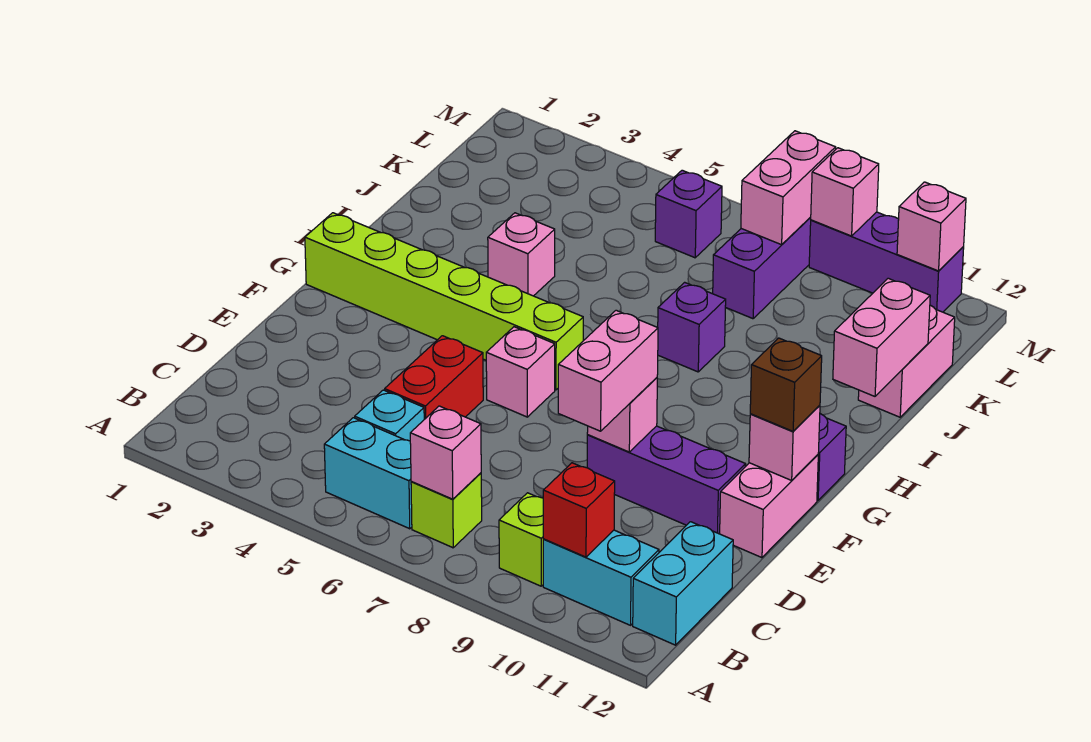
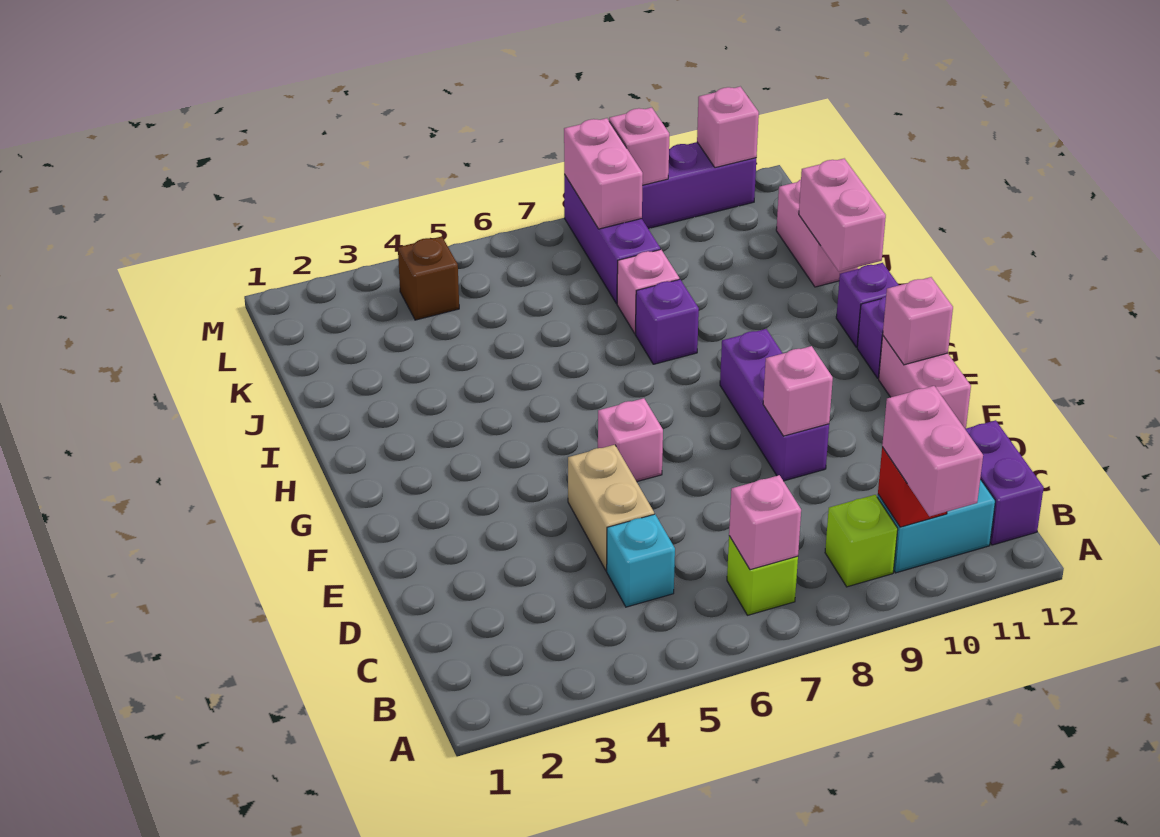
cyan brick B5:B6 level 1 -> none
cyan brick B12:C12 level 1 -> purple brick B12:C12 level 1
red brick D5:E5 level 1 -> tan brick D5:E5 level 1
pink brick D9:E9 level 3 -> pink brick A10:B10 level 3
purple brick E9:E11 level 1 -> purple brick E9:G9 level 1
brown brick F12 level 3 -> brown brick L4 level 1
lime brick G1:G6 level 1 -> none
pink brick I4 level 1 -> pink brick J8 level 1
purple brick L6 level 1 -> purple brick H12 level 1

